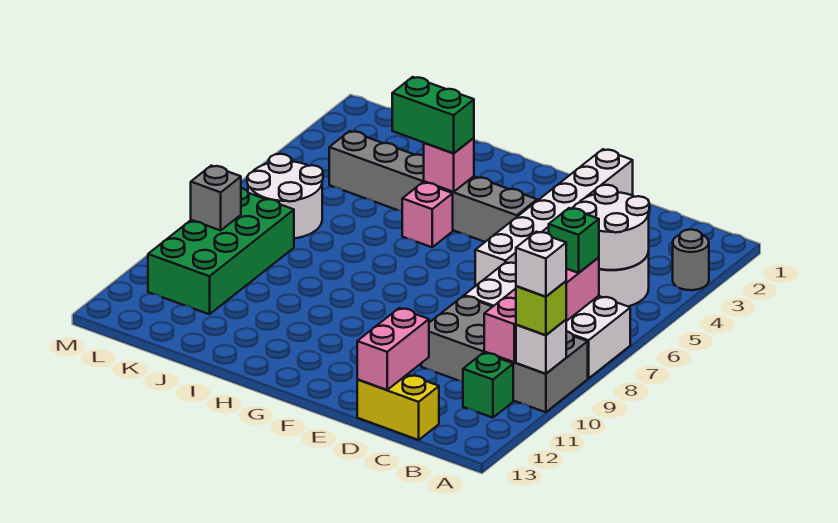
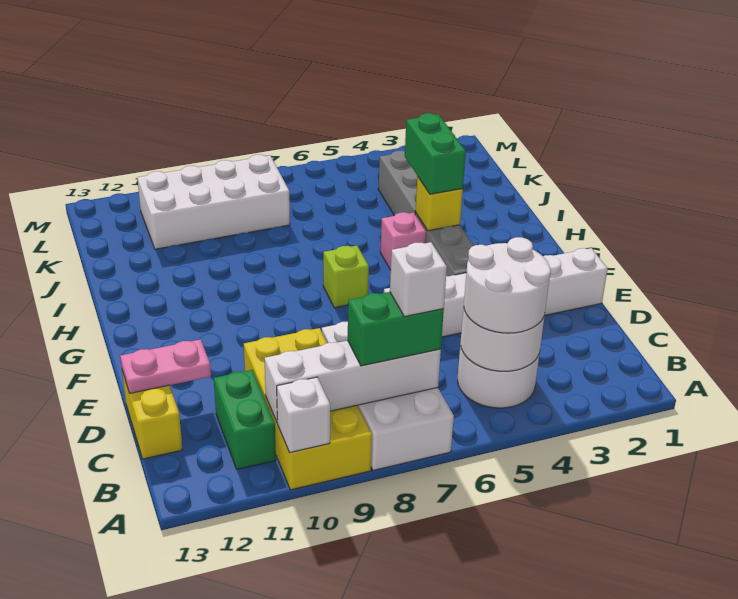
grey round brick A3 level 1 -> none
grey brick A9:D10 level 1 -> yellow brick A9:D10 level 1
lime brick A10 level 3 -> lime brick G7 level 1
white brick A10 level 4 -> white brick B7 level 4
pink brick B7:B10 level 2 -> white brick B7:B10 level 2
green brick B7 level 3 -> green brick B7:B8 level 3
green brick B11 level 1 -> green brick B11:C11 level 1
pink brick D12:D13 level 2 -> pink plate D12:D13 level 2
pink brick H4 level 2 -> yellow brick H4 level 2
white round brick K6:L7 level 1 -> white round brick B4:C5 level 3
green brick K8:L11 level 1 -> white brick K8:L11 level 1
grey brick L9 level 2 -> none

